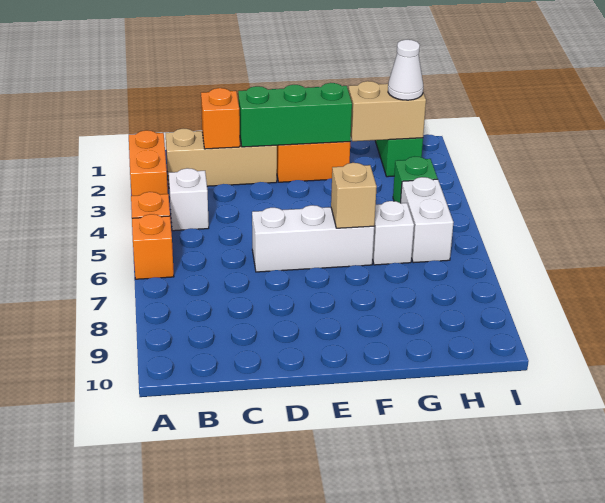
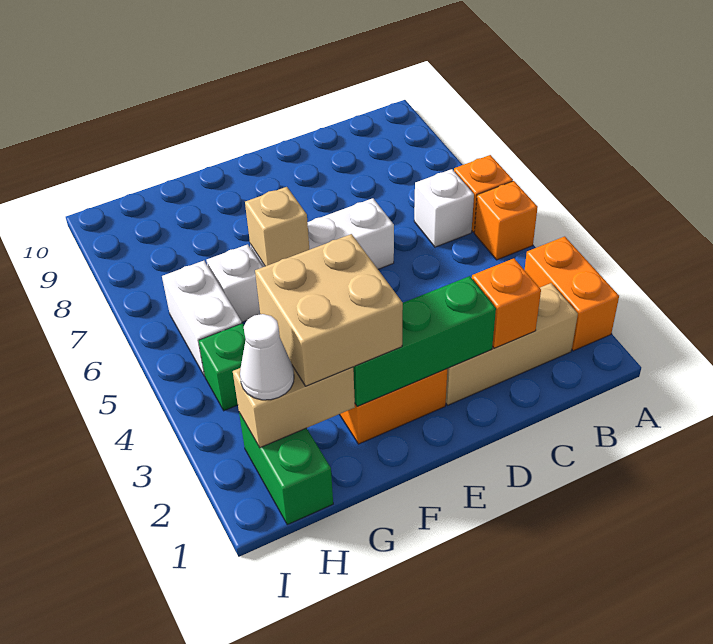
white brick B4 level 1 -> white brick B6 level 1
none -> tan brick F2:G3 level 3

